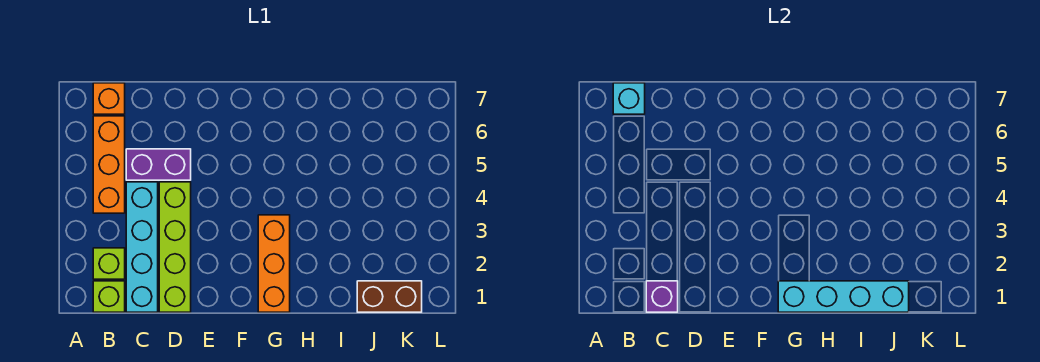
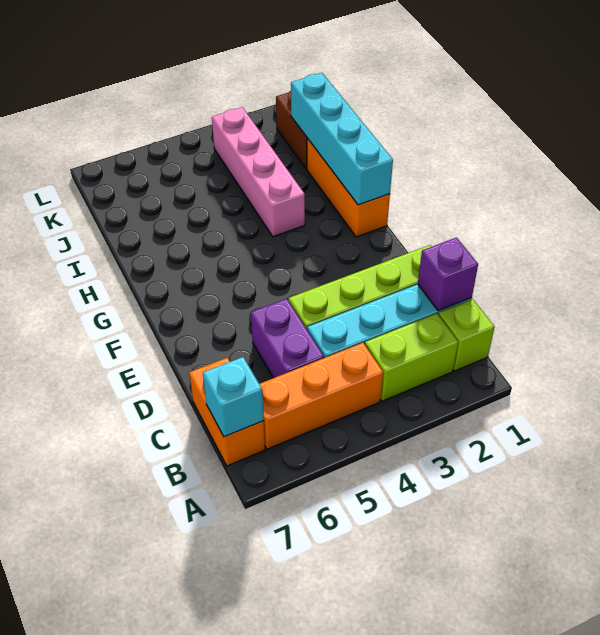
lime brick B2 level 1 -> lime brick B2:B3 level 1
orange brick B7 level 1 -> orange brick B7:C7 level 1
orange brick G1:G3 level 1 -> orange brick G1:I1 level 1
none -> pink brick H3:K3 level 1

